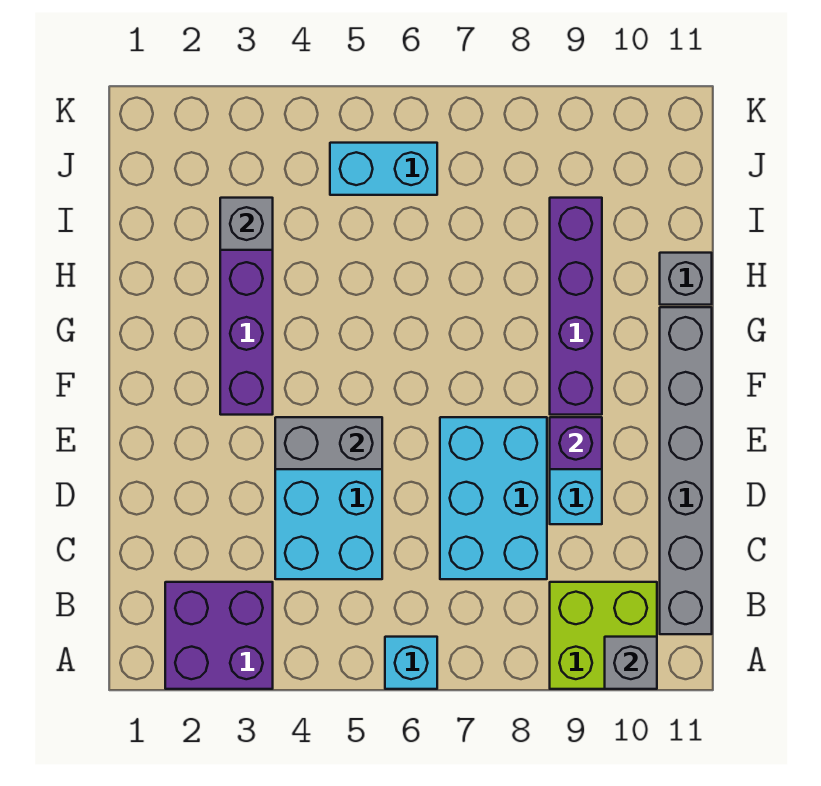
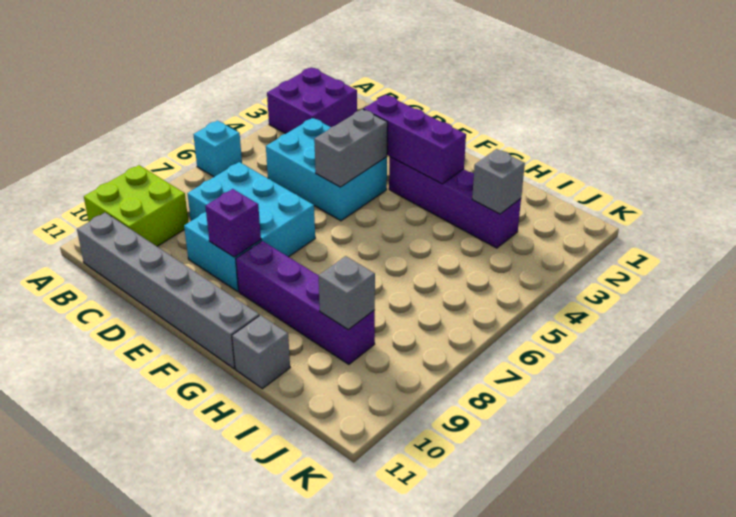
grey brick A10 level 2 -> grey brick I9 level 2
none -> purple brick E3:G3 level 2
cyan brick J5:J6 level 1 -> none

